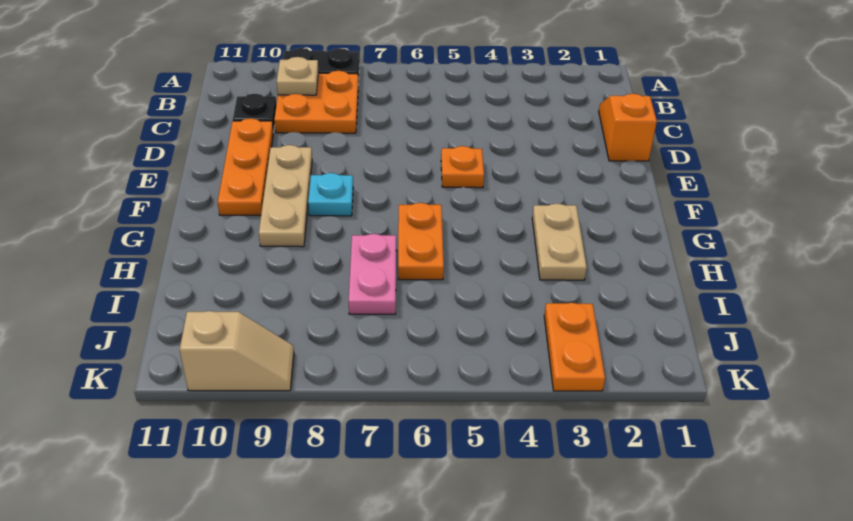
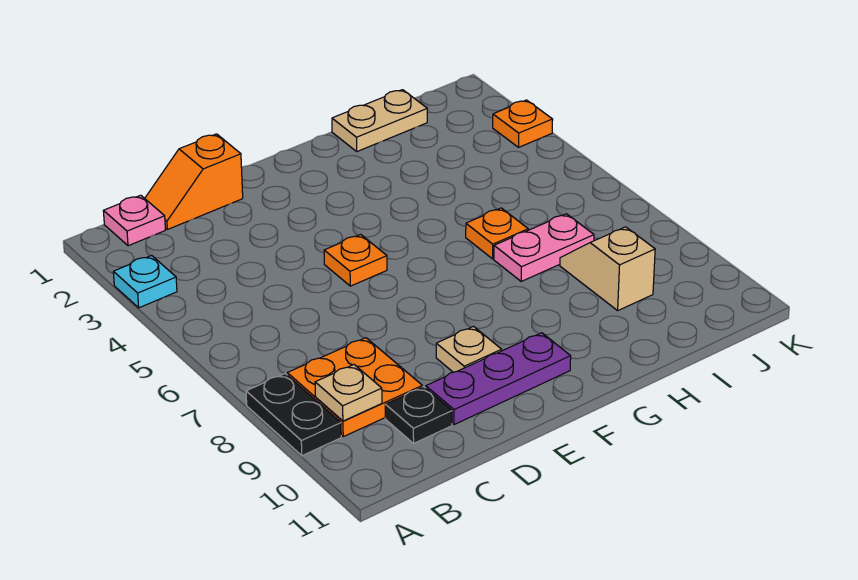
none -> pink plate B1 level 1
orange plate D10:F10 level 1 -> purple plate D10:F10 level 1
tan plate E9:G9 level 1 -> tan plate E9 level 1
cyan plate F8 level 1 -> cyan plate A3 level 1
tan plate G3:H3 level 1 -> tan plate H1:I1 level 1
orange plate G6:H6 level 1 -> orange plate H6 level 1
orange plate J3:K3 level 1 -> orange plate K3 level 1
tan slope K9:K10 level 1 top 10 -> tan slope I8:I9 level 1 top 9

